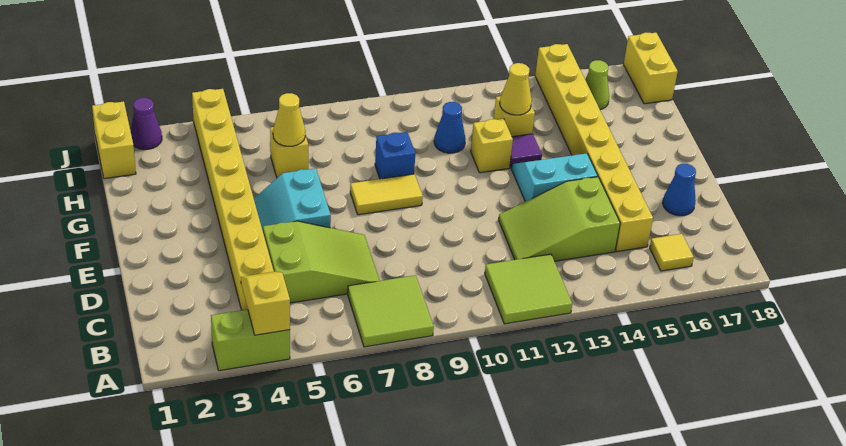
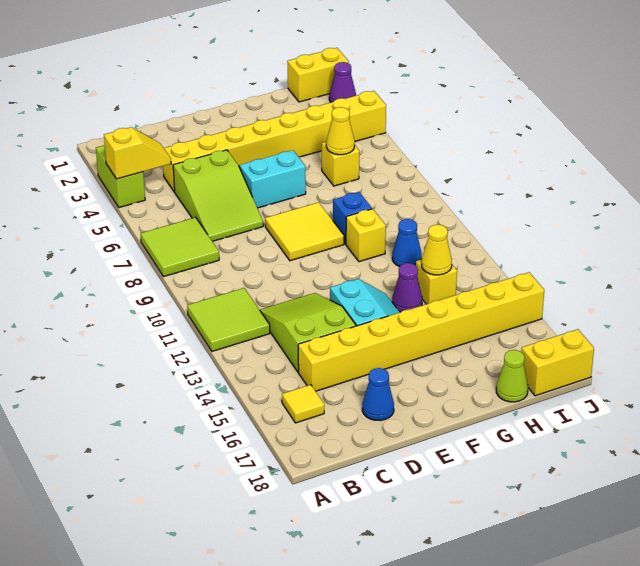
yellow tile F8:F9 level 1 -> yellow tile E8:F9 level 1
yellow brick G12 level 1 -> yellow brick G10 level 1
purple tile G13 level 1 -> purple cone G13 level 1
lime cone I16 level 1 -> lime cone H18 level 1

